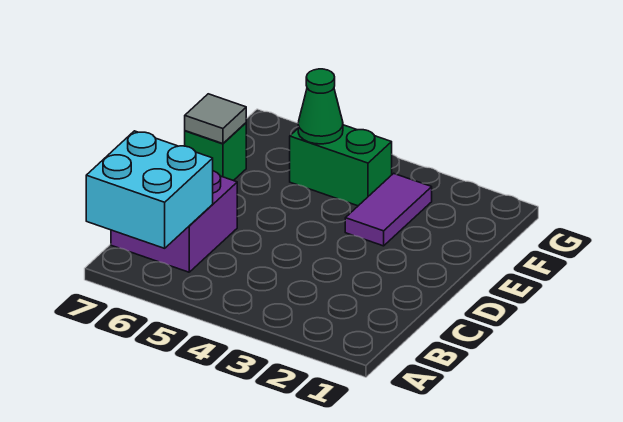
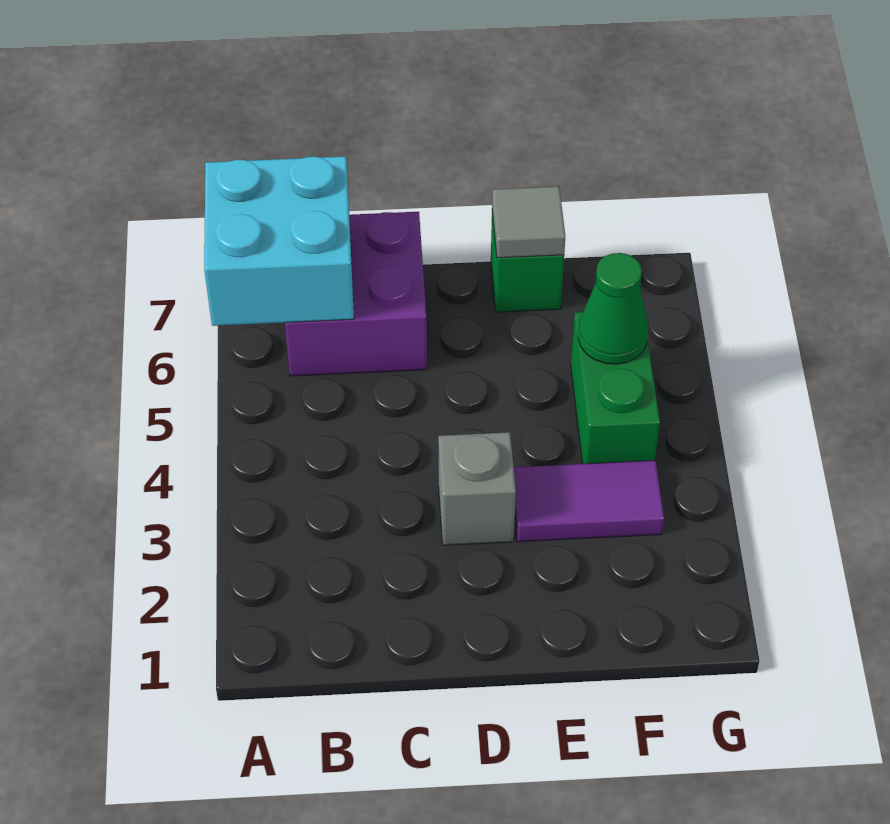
none -> grey brick D3 level 1

